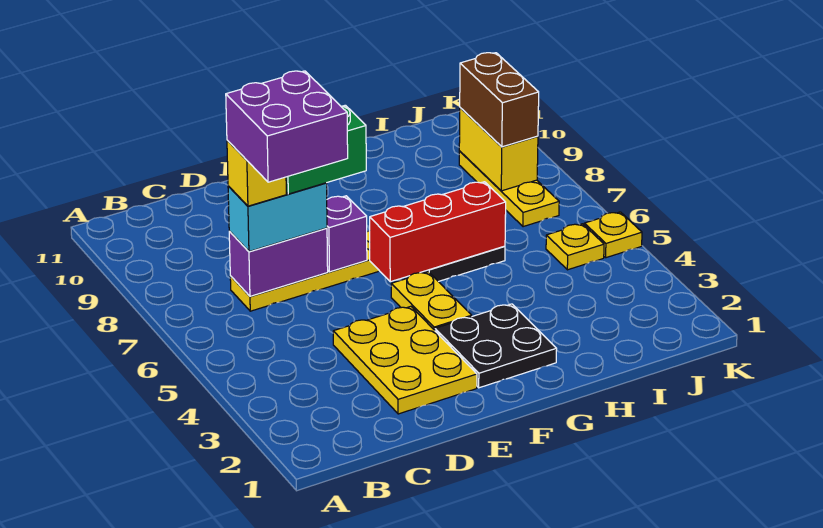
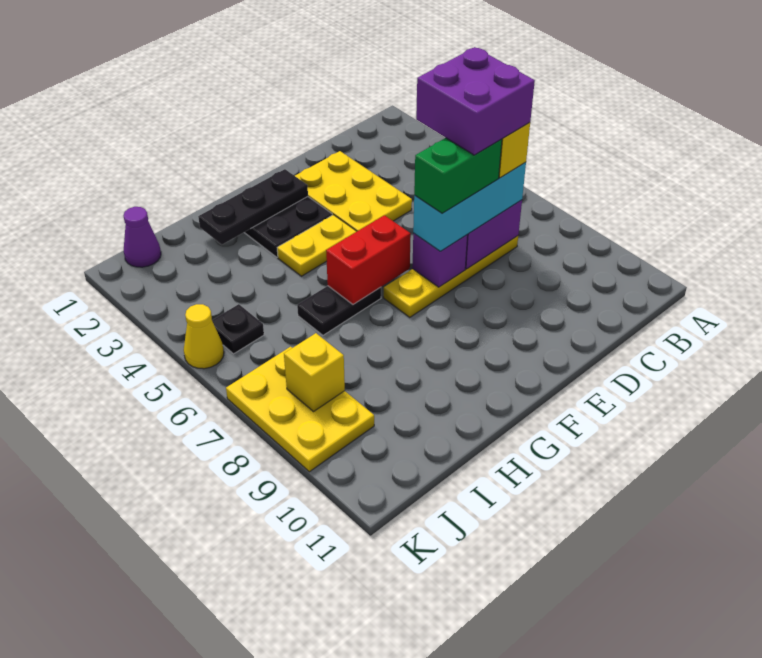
cyan brick C7:D7 level 3 -> cyan brick C7:E7 level 3
none -> black plate F2:H2 level 2
yellow plate F4:F5 level 1 -> yellow plate F4:G4 level 1
red brick F6:H6 level 2 -> red brick F6:G6 level 2
none -> purple cone J1 level 1
yellow plate J5 level 1 -> black plate J5 level 1
yellow plate J7:J9 level 1 -> yellow plate J7:K9 level 1
yellow brick J8:J9 level 2 -> yellow brick J8 level 2
brown brick J8:J9 level 3 -> none
yellow plate K5 level 1 -> yellow cone K5 level 1

